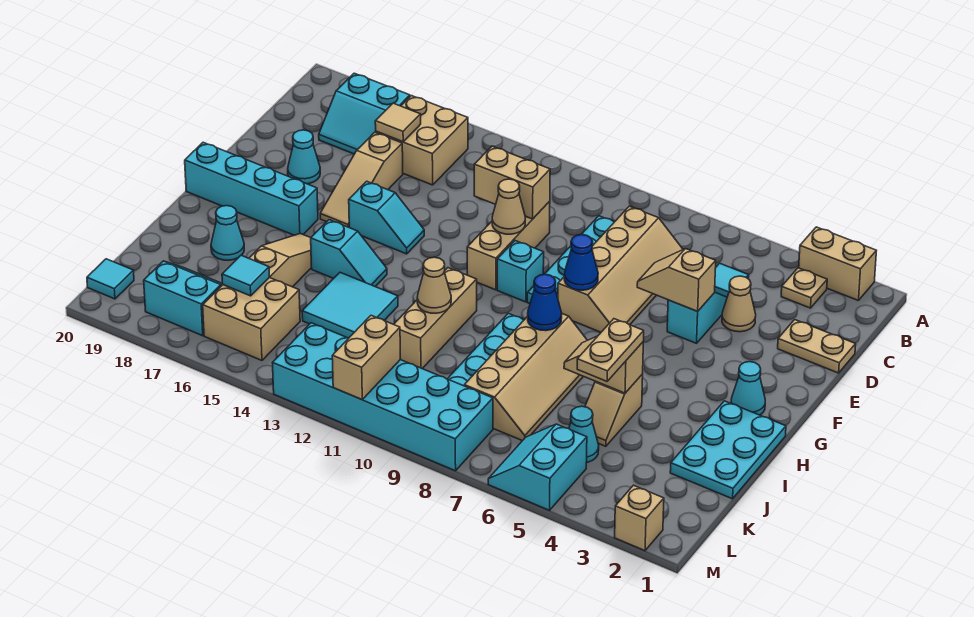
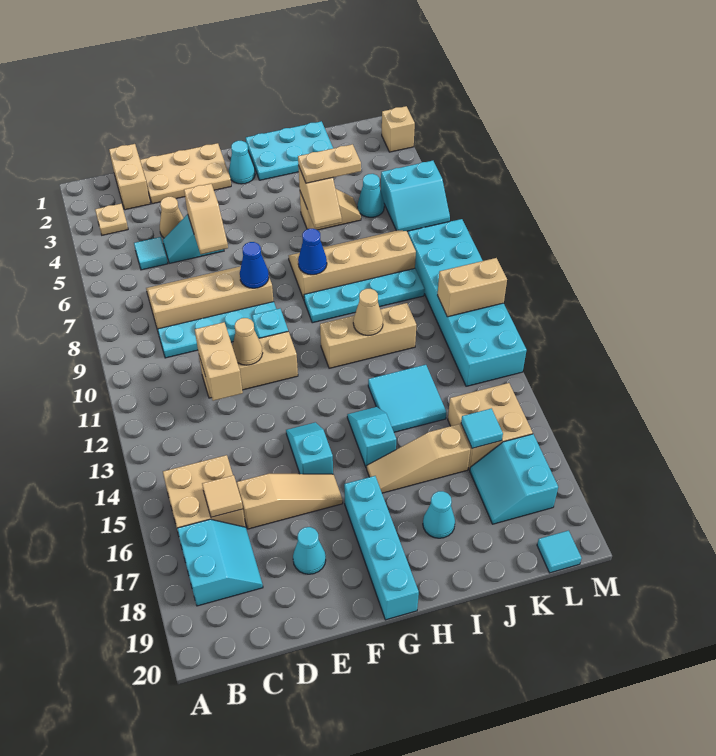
tan brick A2:A3 level 1 -> tan brick C1:C2 level 1
tan plate D1:D2 level 1 -> tan plate D1:F2 level 1

